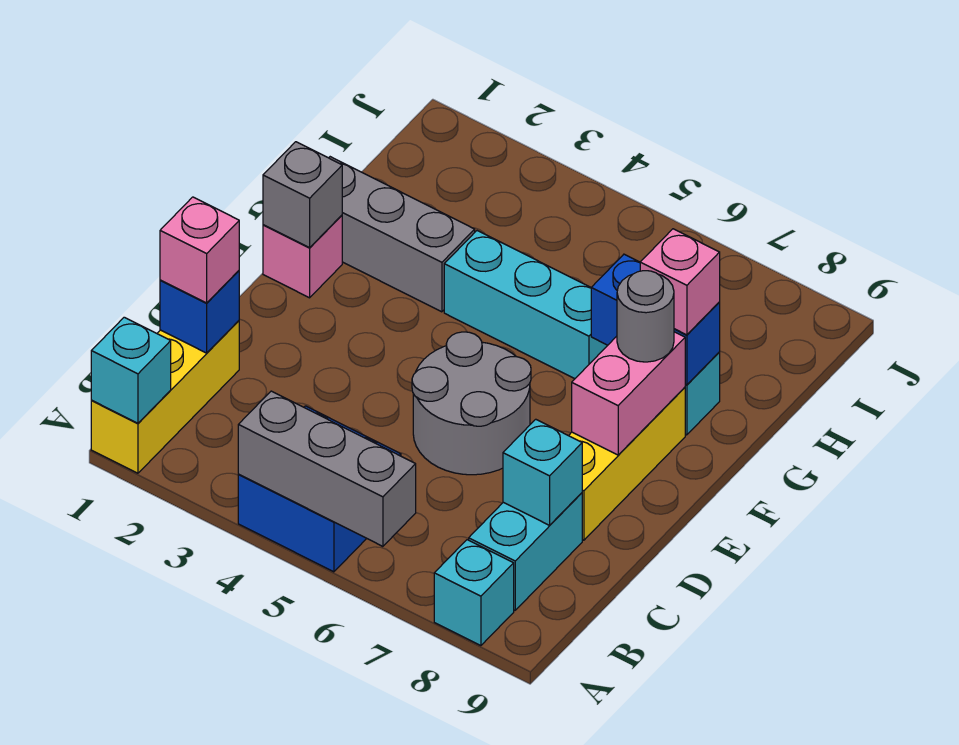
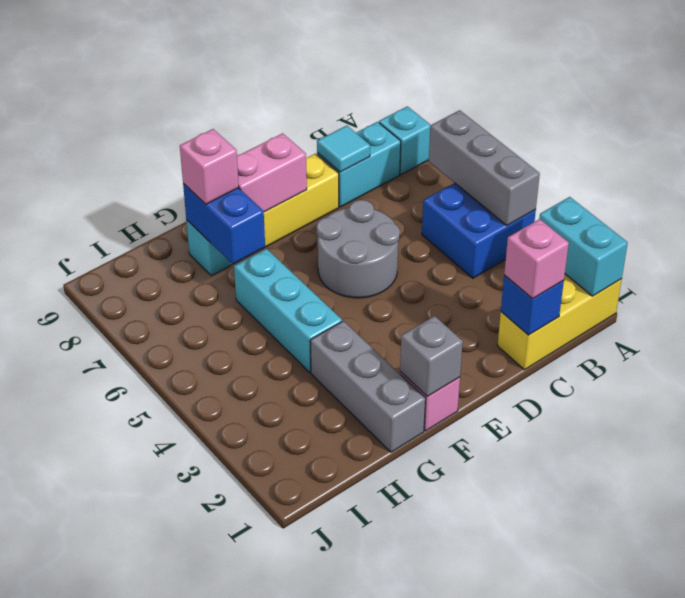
cyan brick A1 level 2 -> cyan brick A1:A2 level 2
cyan brick C8 level 2 -> cyan tile C8 level 2
grey round brick F8 level 3 -> none

